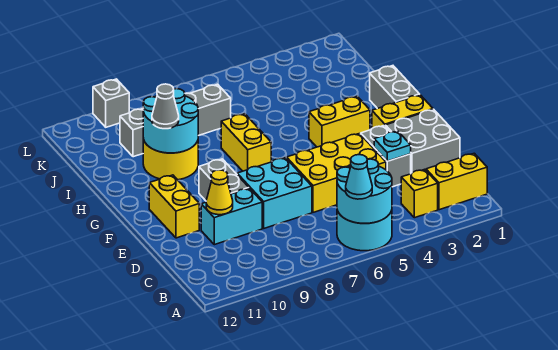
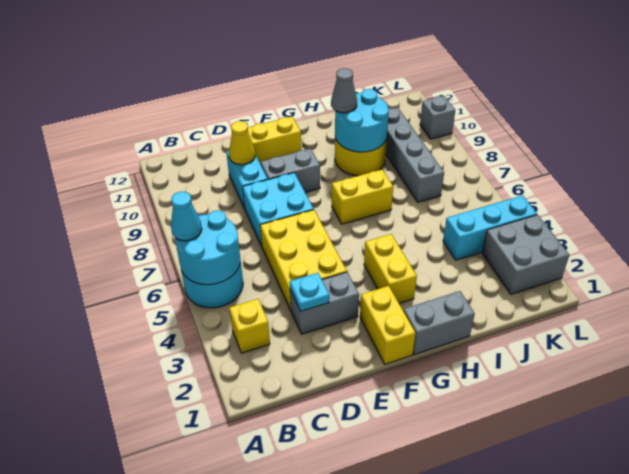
yellow brick B1:B2 level 1 -> none
grey brick D1:E2 level 1 -> grey brick K2:L3 level 1
none -> cyan brick J4:L4 level 1

